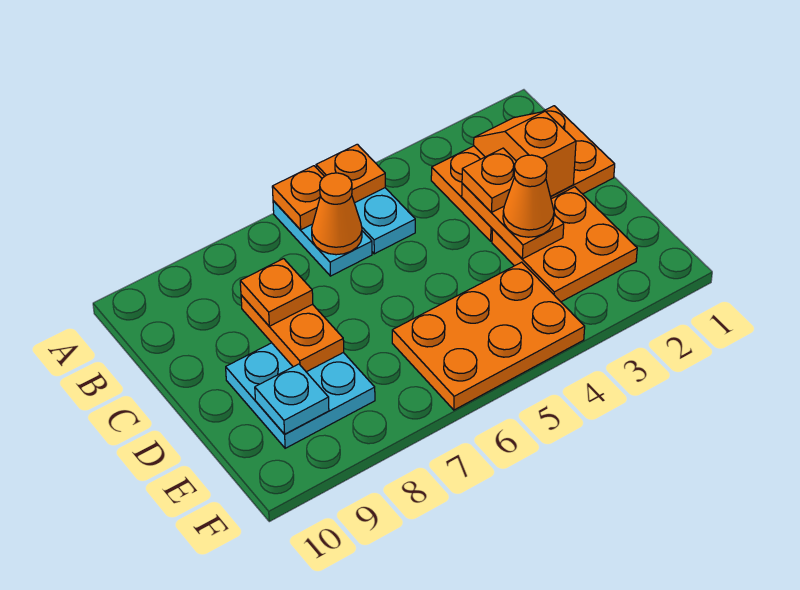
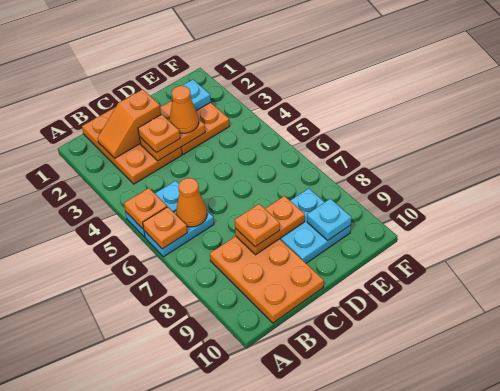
none -> cyan plate E2 level 2
orange plate E4:F6 level 1 -> orange plate B8:C10 level 1

